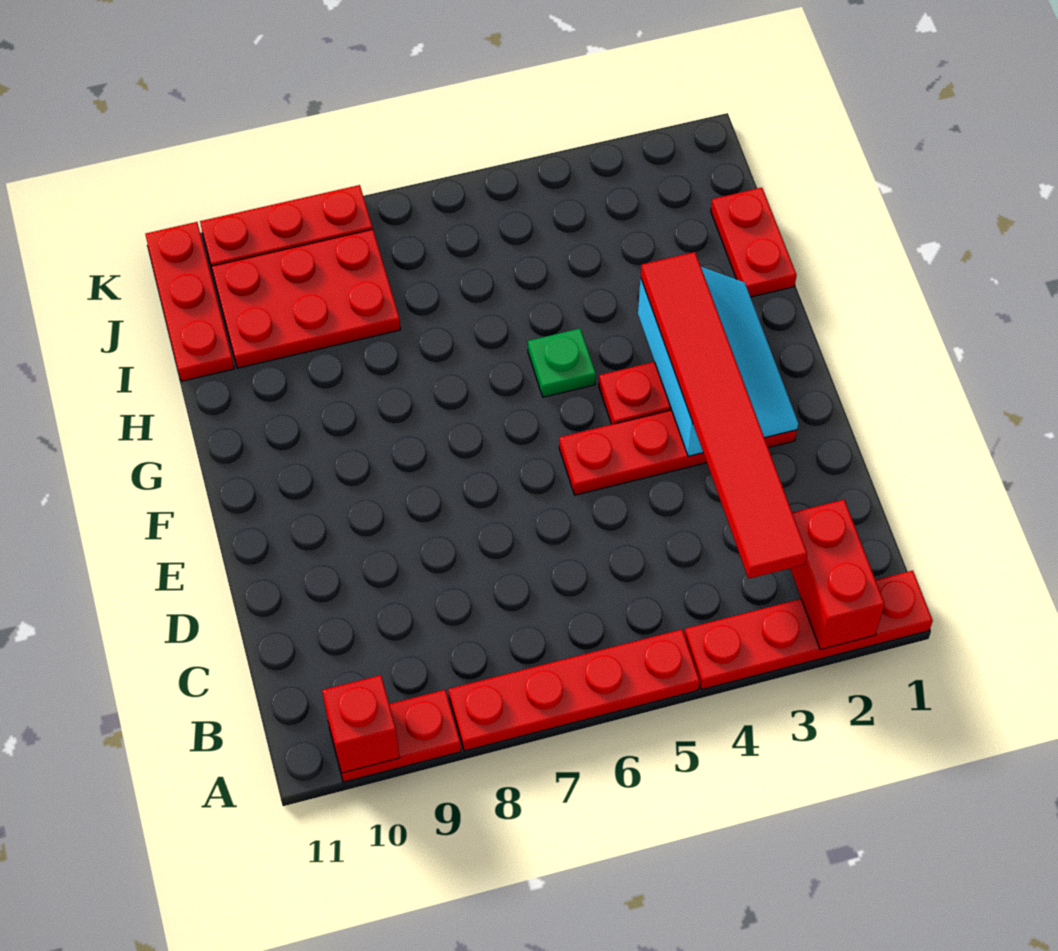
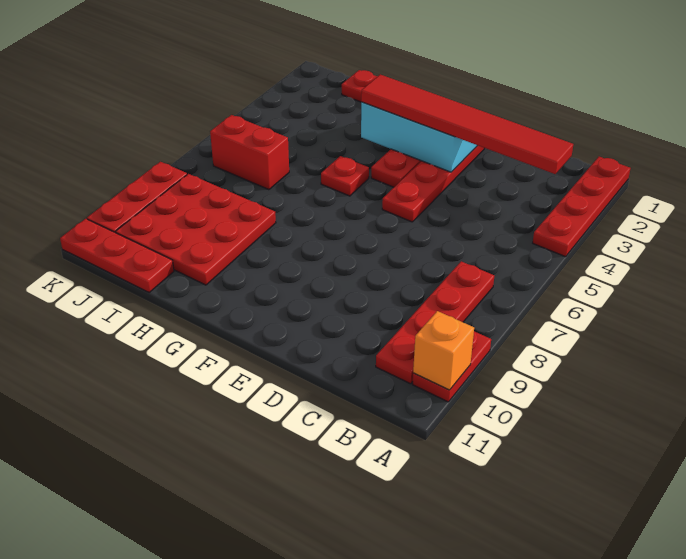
red brick A2:B2 level 2 -> red brick I6:J6 level 1
red plate A5:A8 level 1 -> red plate B7:B10 level 1
red brick A10 level 2 -> orange brick A10 level 2
green plate G5 level 1 -> red plate G5 level 1
red plate I8:J10 level 1 -> red plate H8:J10 level 1

